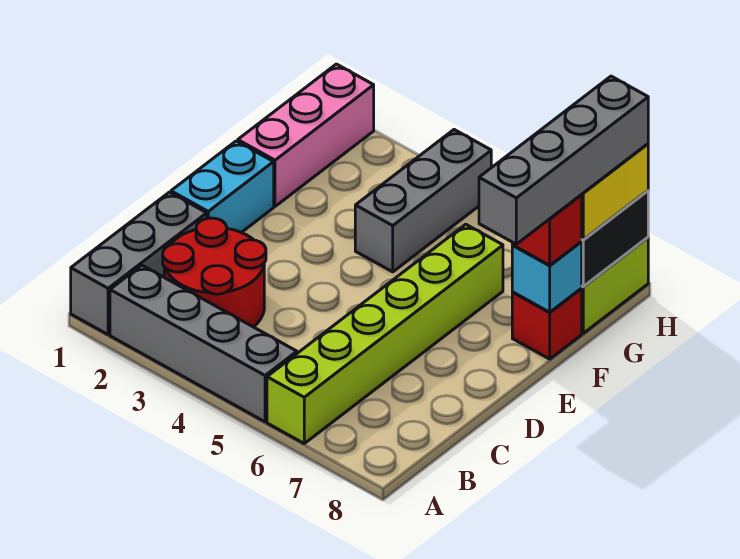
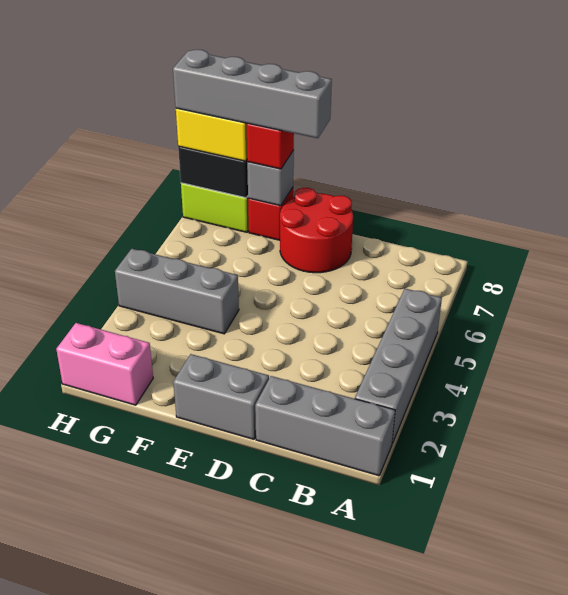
lime brick A6:F6 level 1 -> none
red round brick B2:C3 level 1 -> red round brick D7:E8 level 1
cyan brick D1:E1 level 1 -> grey brick D1:E1 level 1
pink brick F1:H1 level 1 -> pink brick G1:H1 level 1
cyan brick F8 level 2 -> grey brick F8 level 2

